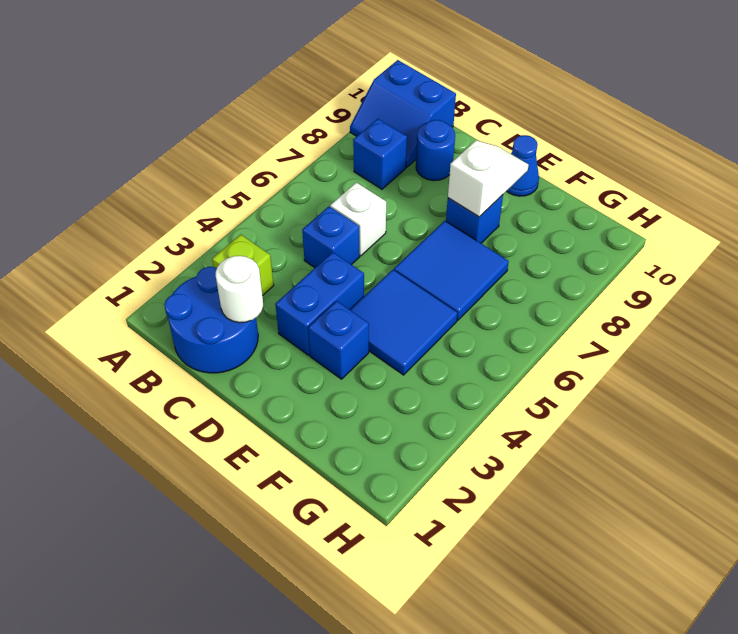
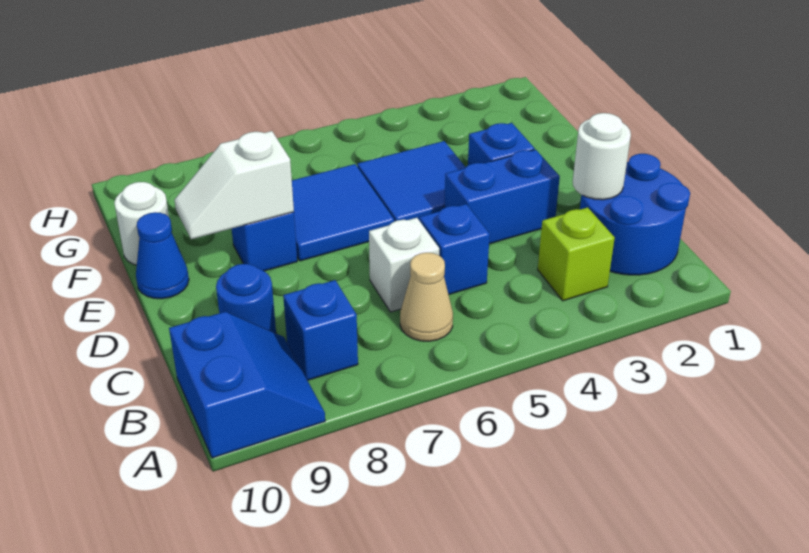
none -> tan cone B6 level 1
none -> white round brick F10 level 1

